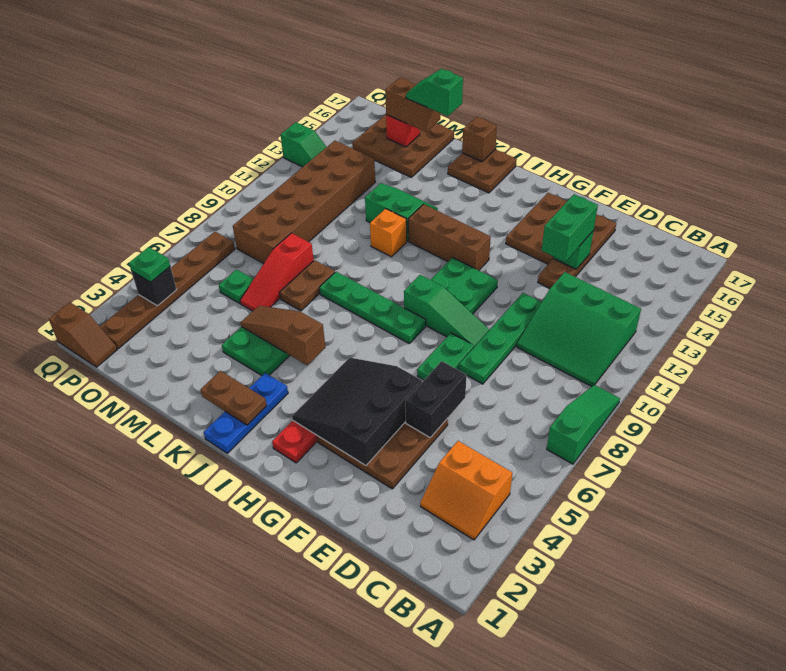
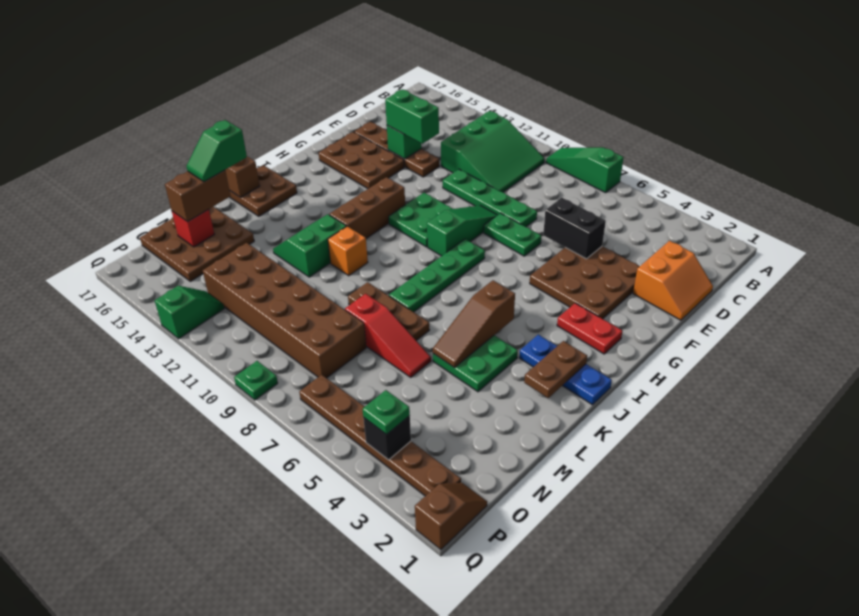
orange slope B3:C4 level 1 top 4 -> orange slope D1:E2 level 1 top 2
black slope F3:H5 level 2 top F -> none
brown plate L7:L8 level 1 -> brown plate L7:L9 level 1
green plate N6 level 1 -> green plate Q9 level 1

